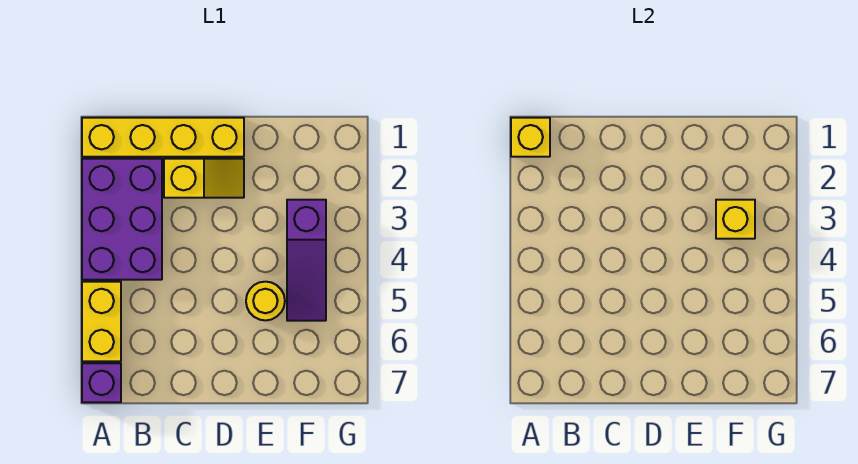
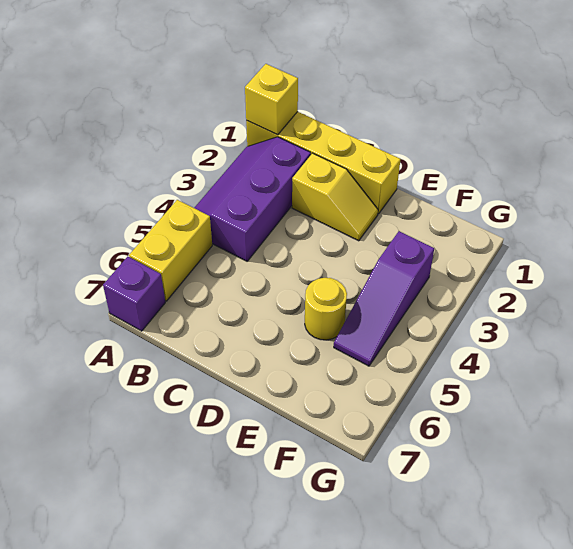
purple brick A2:B4 level 1 -> purple slope A2:B4 level 1 top B
yellow brick F3 level 2 -> none

